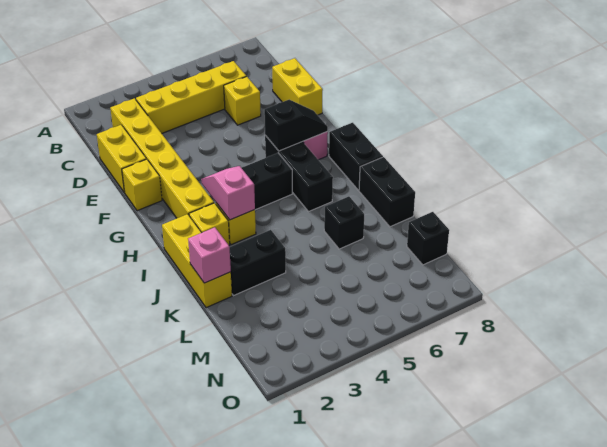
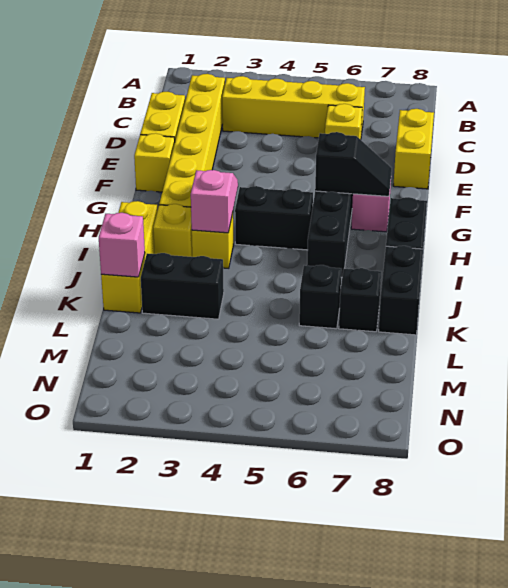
black brick M8 level 1 -> black brick K7 level 1

